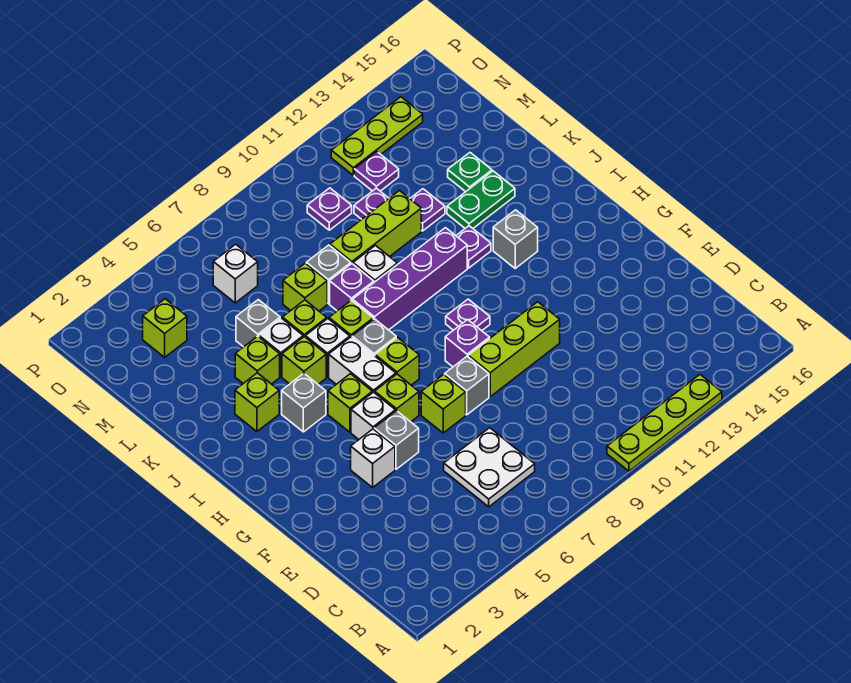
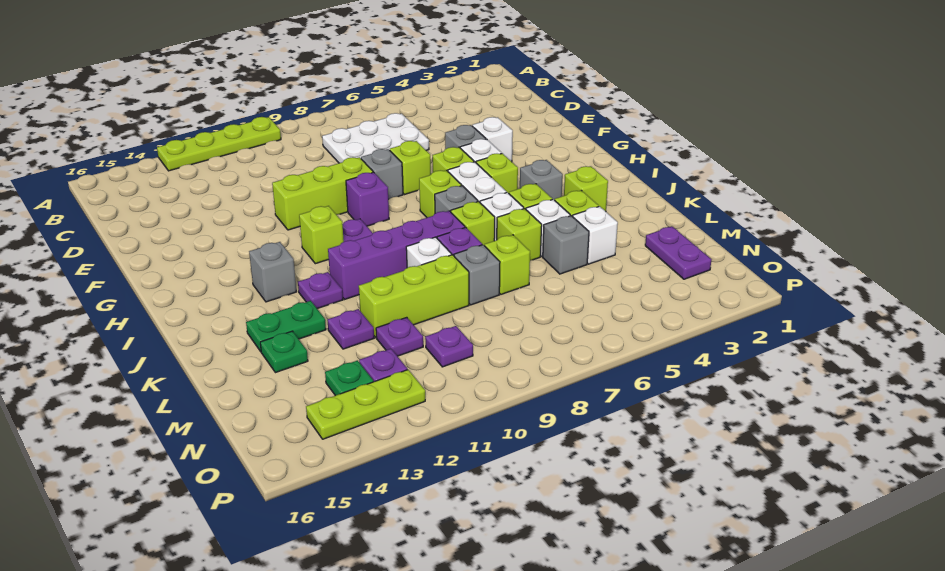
white plate C6:D7 level 1 -> white plate C6:D8 level 1
none -> purple plate M2:N2 level 1
lime brick N3 level 1 -> lime brick H11 level 1
white brick N6 level 1 -> white brick L4 level 1
none -> green plate N13 level 1

